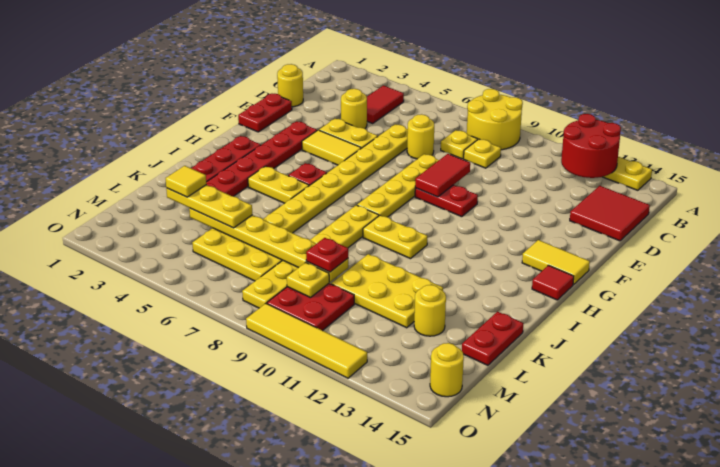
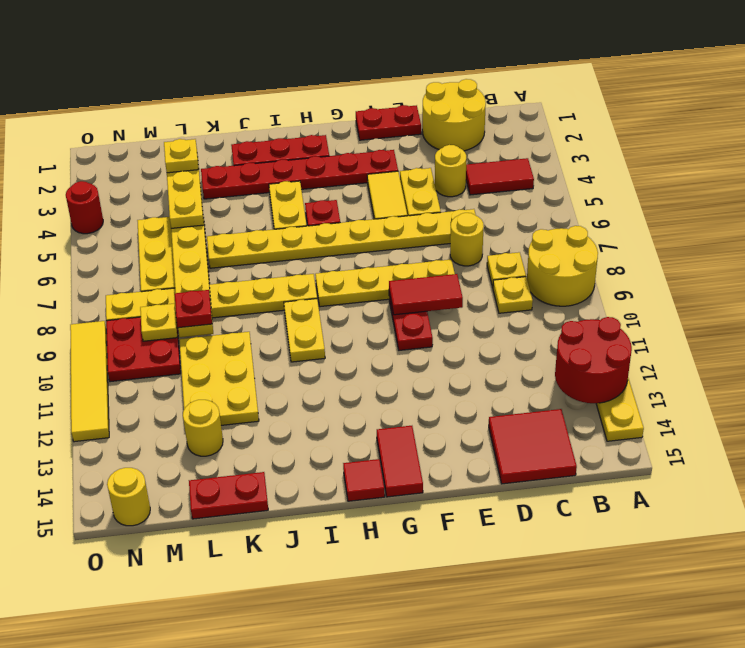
yellow round brick D1 level 1 -> yellow round brick C1:D2 level 1
yellow tile G14:G15 level 1 -> red tile G14:G15 level 1
yellow tile L3 level 4 -> yellow plate L3 level 4
none -> red round brick O4 level 1

